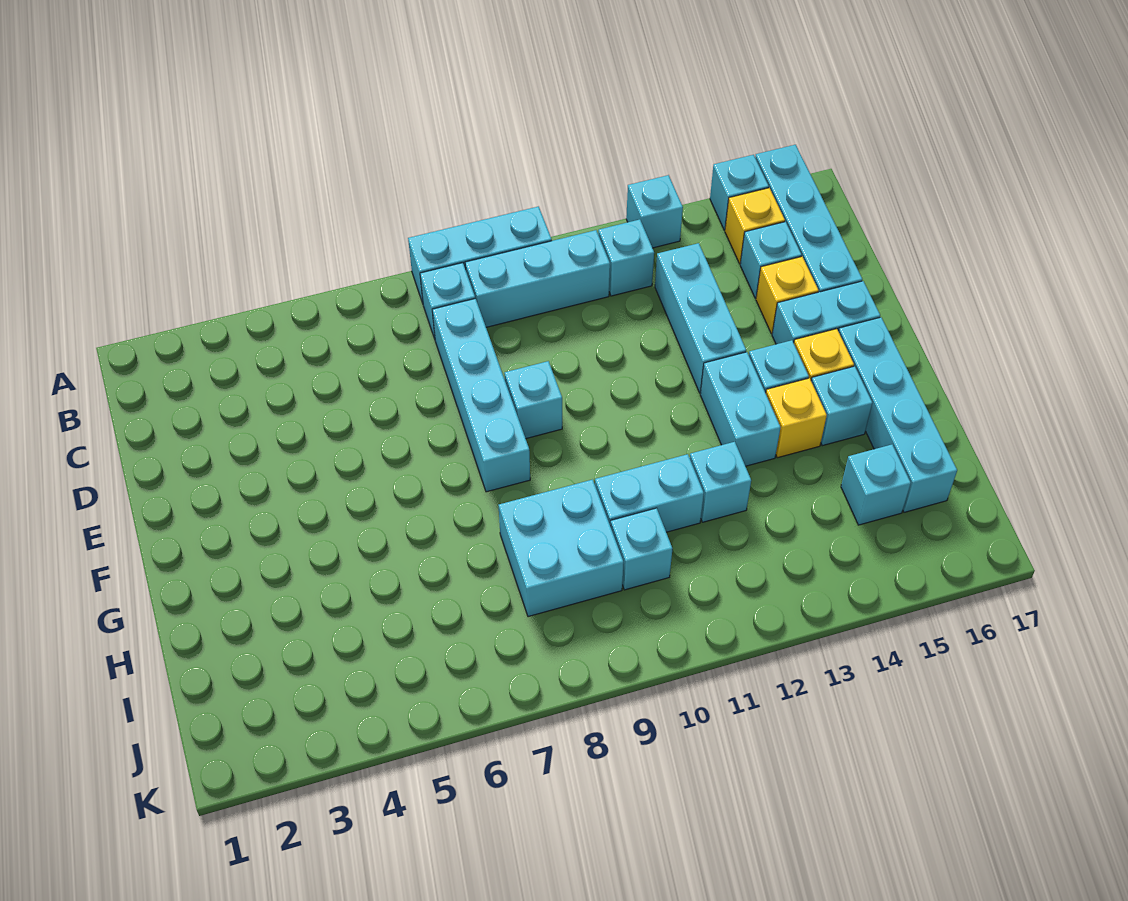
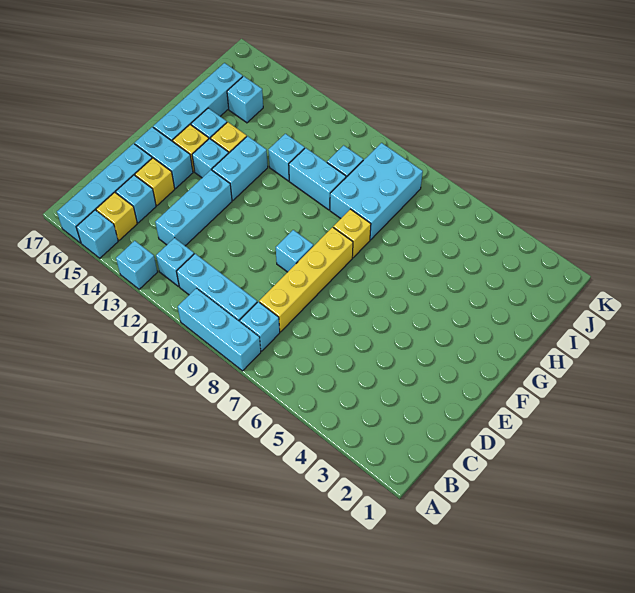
cyan brick C8:F8 level 1 -> yellow brick C8:F8 level 1
none -> yellow brick G8 level 1
cyan brick H8:I9 level 1 -> cyan brick H8:J9 level 1

